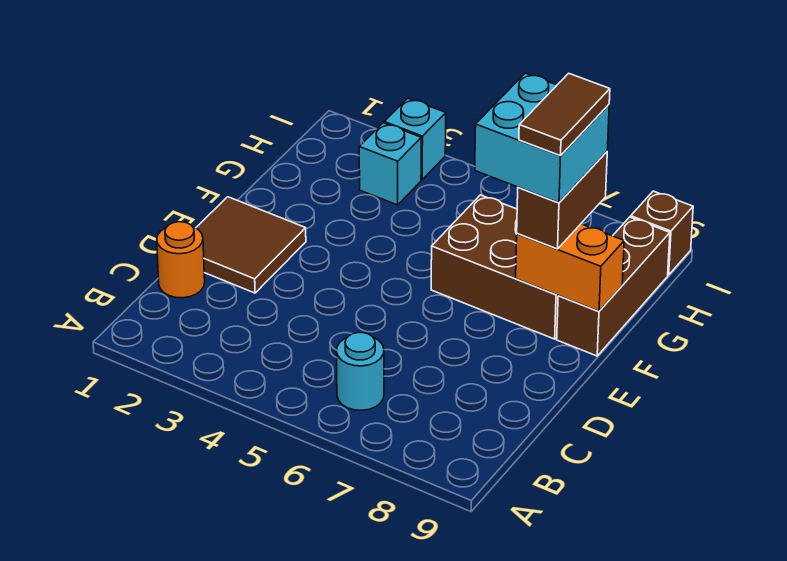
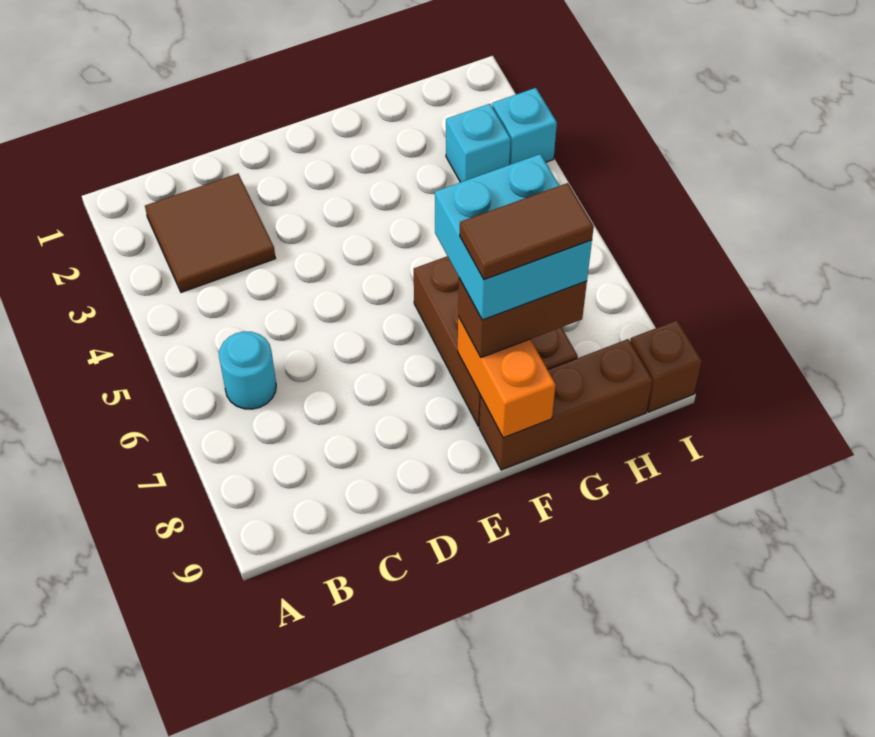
orange round brick C1 level 1 -> none
brown tile D1:E2 level 1 -> brown tile B2:C3 level 1

